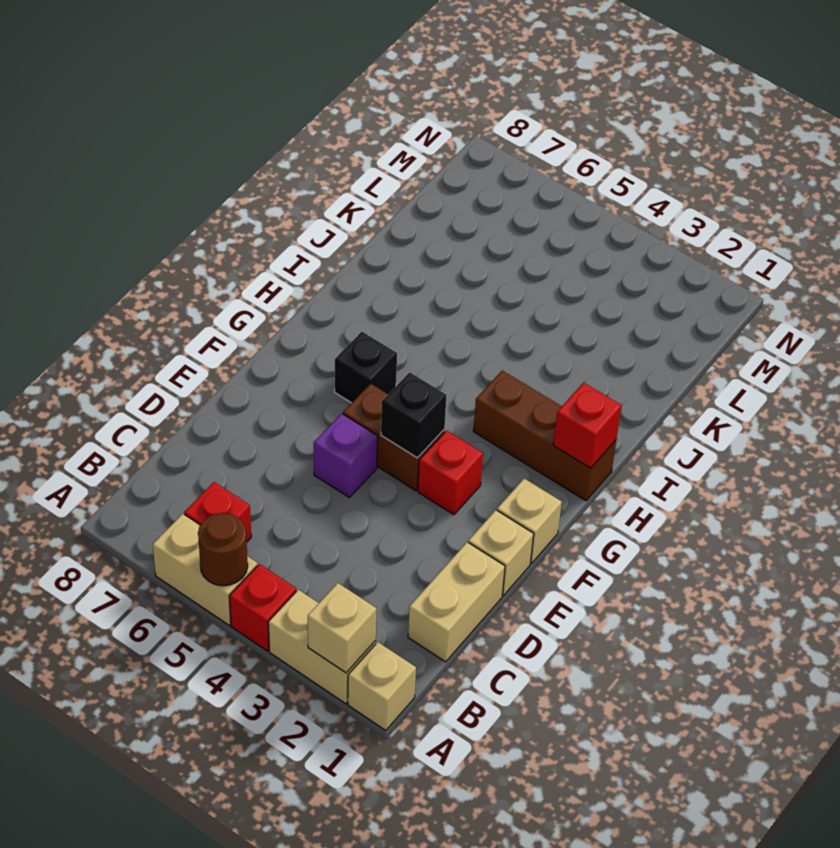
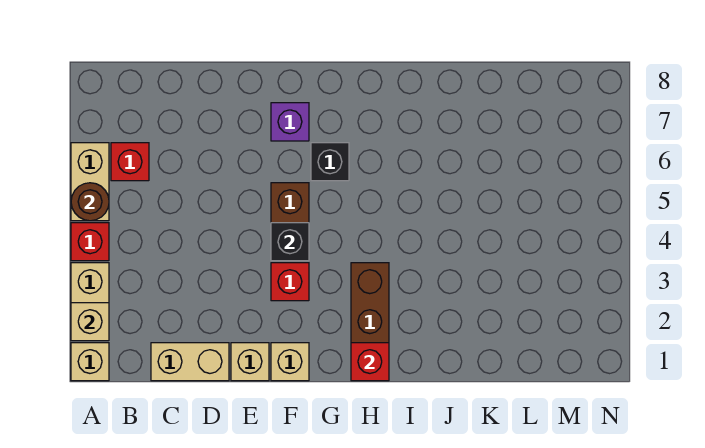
purple brick E5 level 1 -> purple brick F7 level 1

